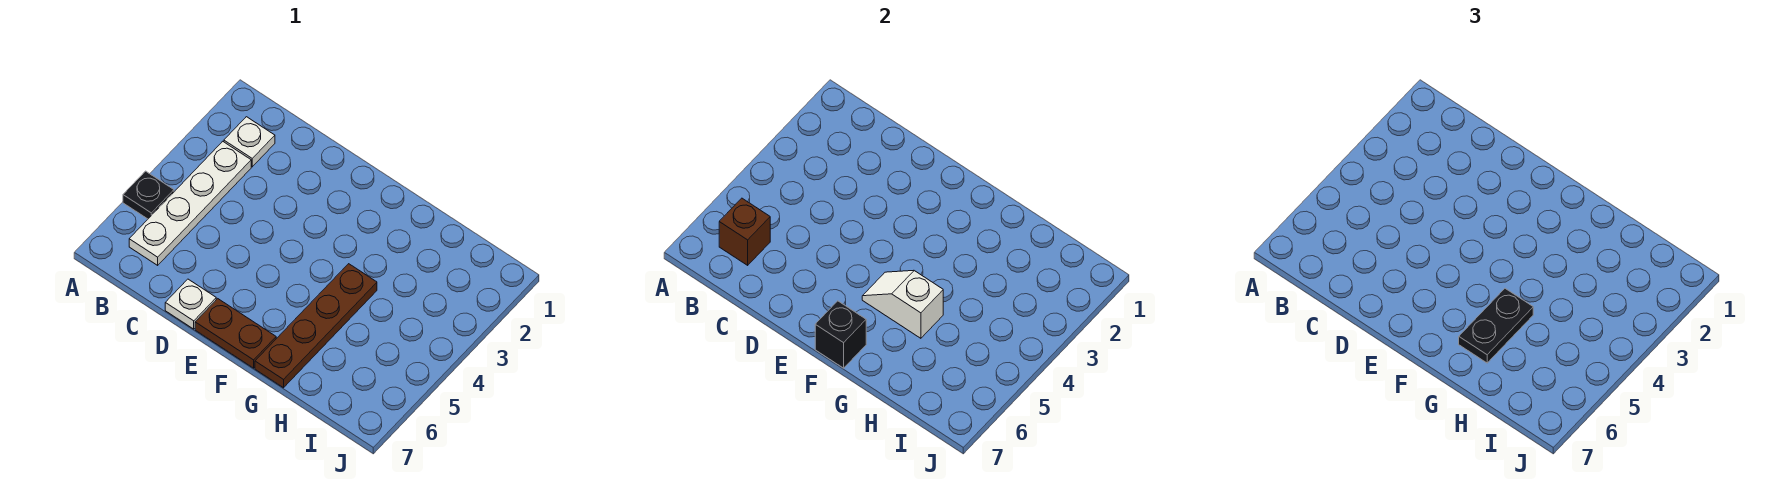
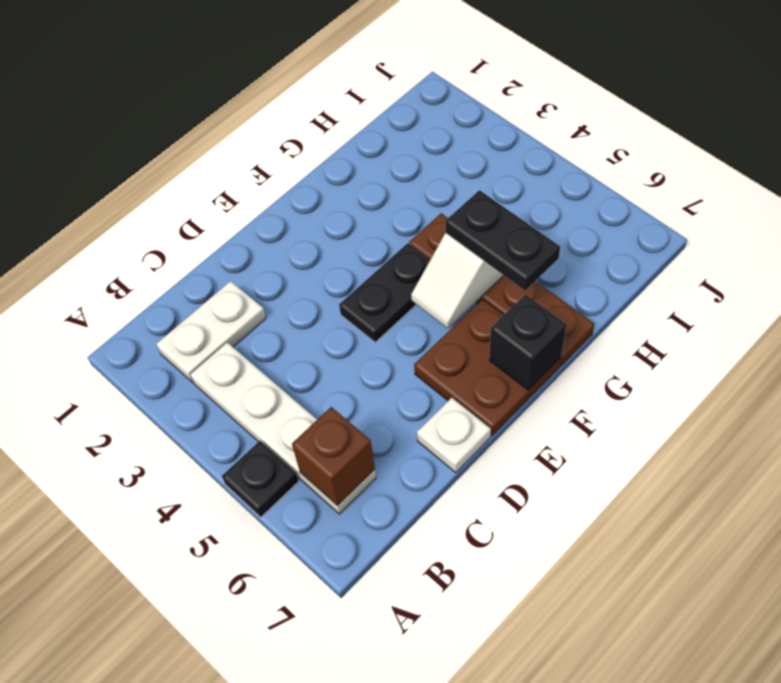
white plate B2 level 1 -> white plate B2:C2 level 1
none -> black plate E4:F4 level 1
brown plate E7:F7 level 1 -> brown plate E6:F7 level 1

